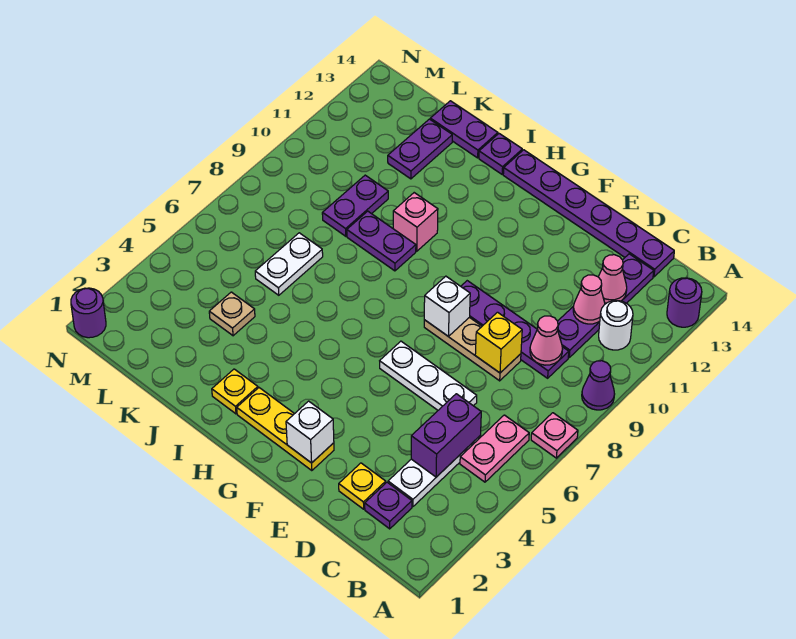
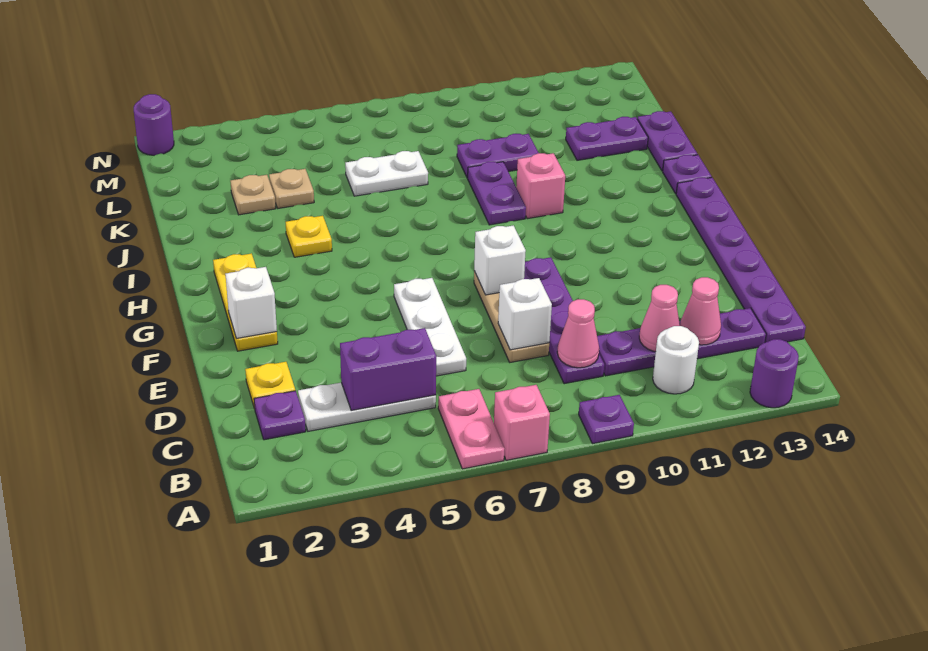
pink plate A7 level 1 -> pink brick A7 level 1
purple cone A9 level 1 -> purple plate A9 level 1
pink plate B5:B6 level 1 -> pink plate A6:B6 level 1
yellow brick D8 level 2 -> white brick D8 level 2
yellow plate I2 level 1 -> yellow plate I4 level 1
none -> tan plate K3 level 1

